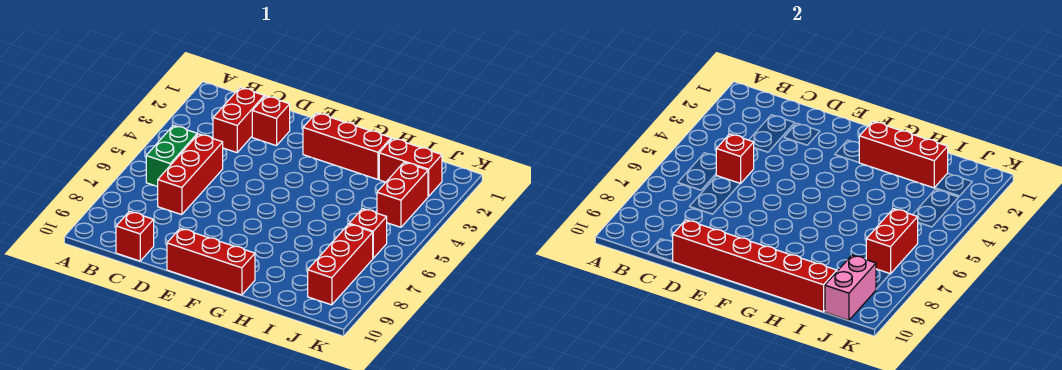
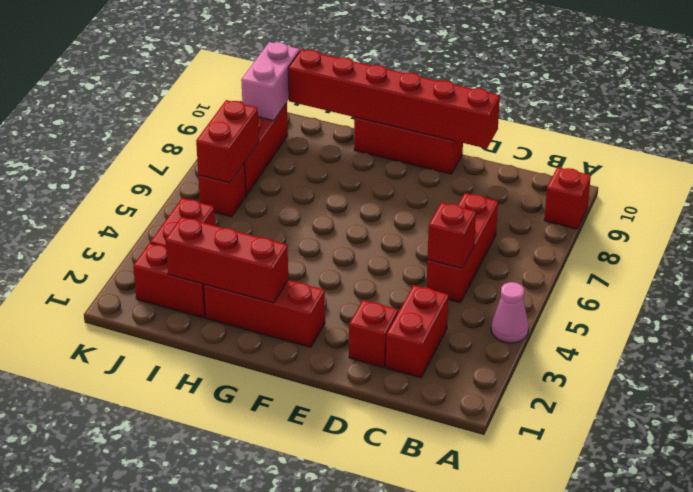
none -> pink cone A4 level 1
green brick B5:B6 level 1 -> none
red brick C10 level 1 -> red brick A9 level 1

